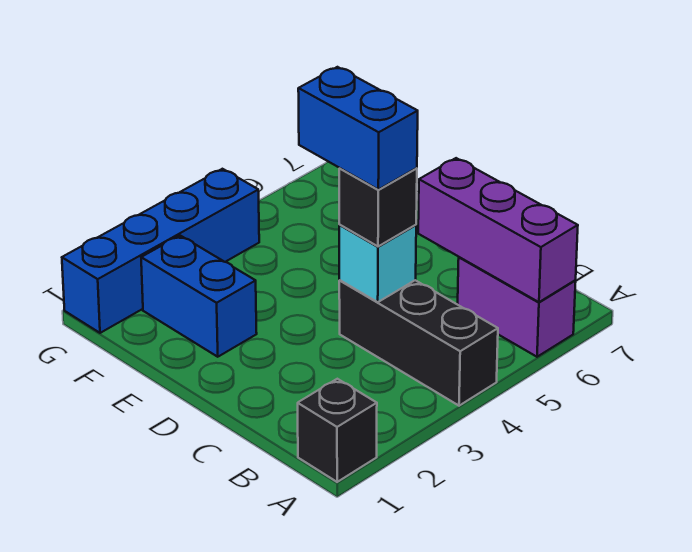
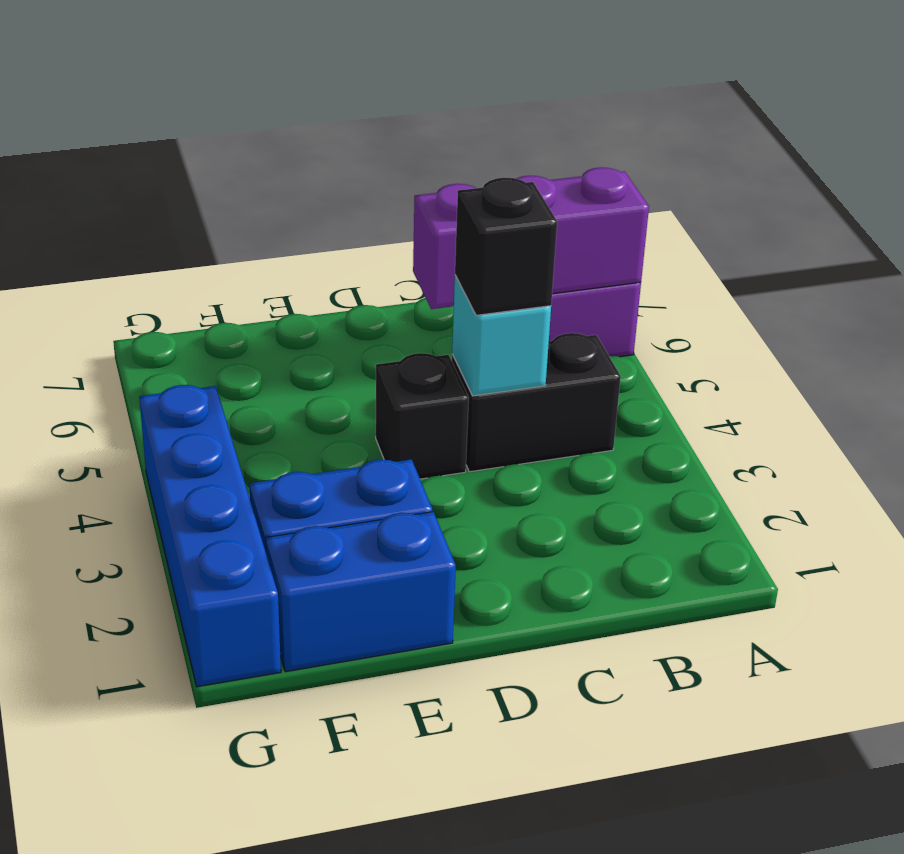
black brick A1 level 1 -> black brick D4 level 1
black brick A4:C4 level 1 -> black brick B4:C4 level 1
blue brick C4:D4 level 4 -> blue brick E1:F1 level 1

